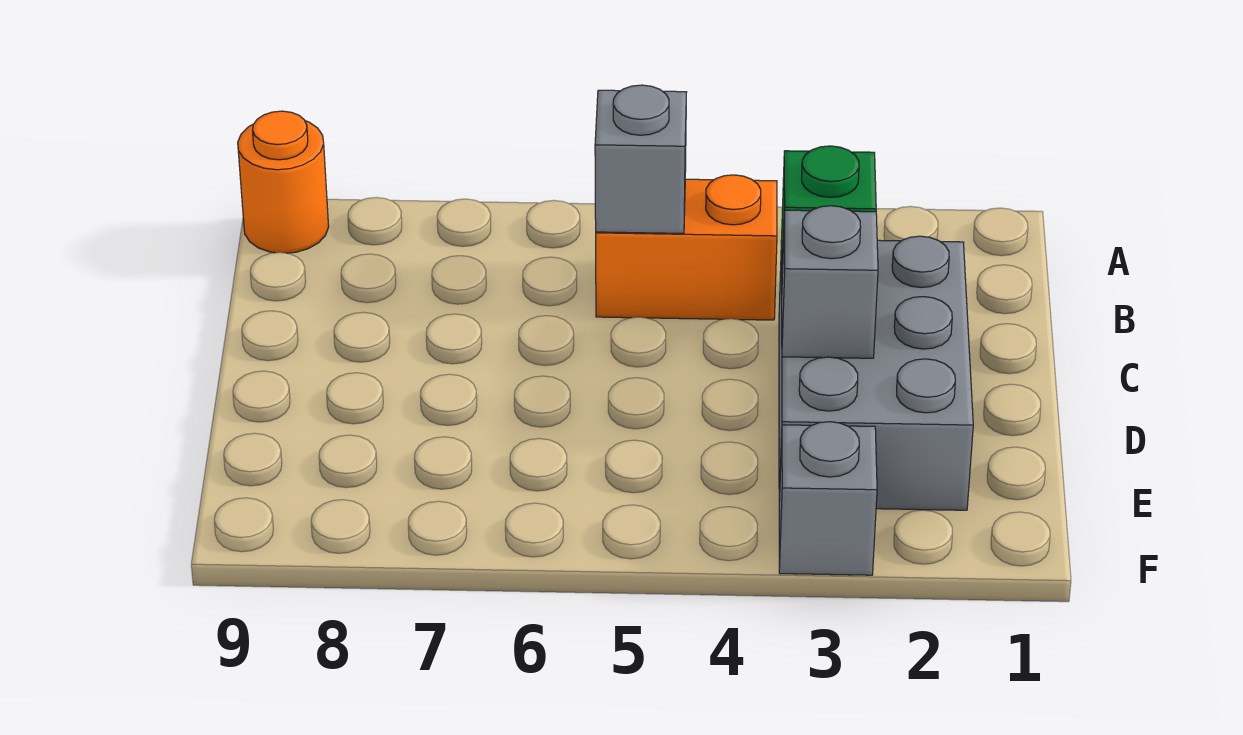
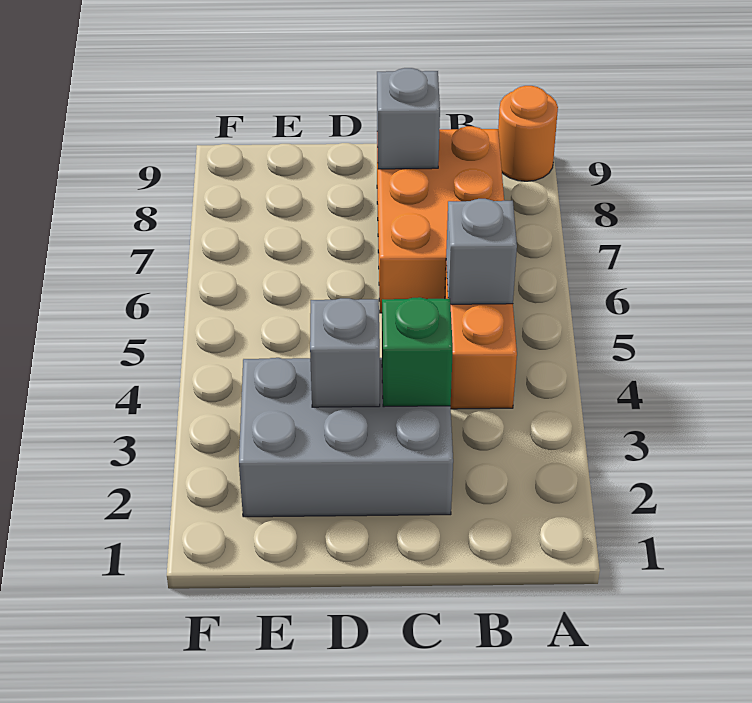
none -> orange brick B6:C8 level 1
grey brick F3 level 1 -> grey brick C8 level 2

